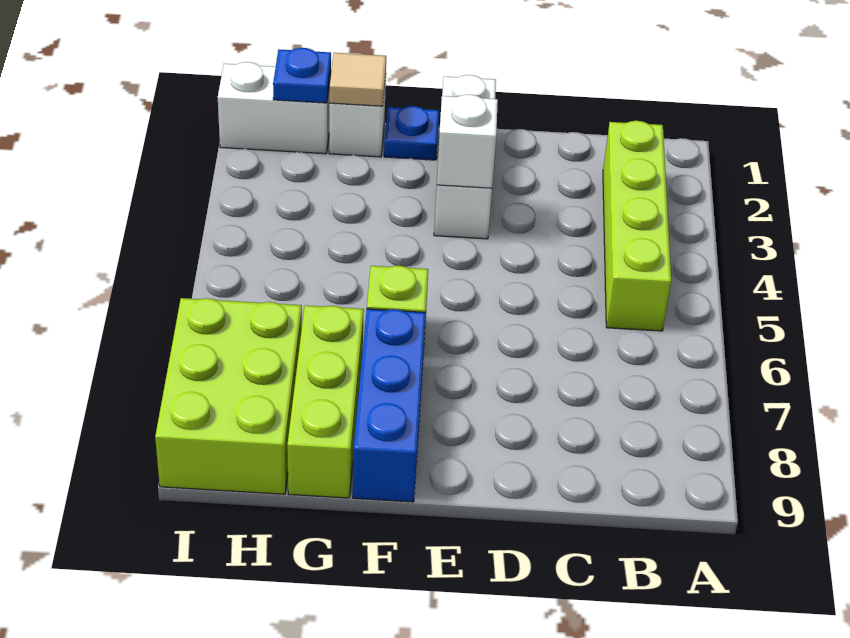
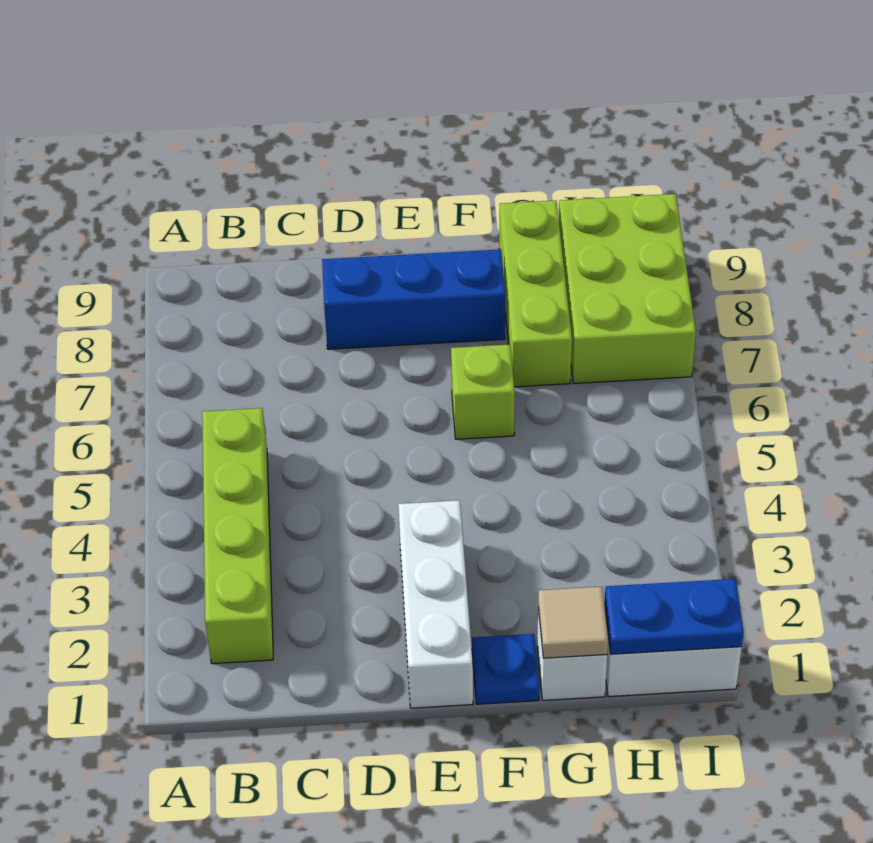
white brick E3 level 2 -> none
blue brick F7:F9 level 1 -> blue brick D8:F8 level 1
blue plate H1 level 2 -> blue plate H1:I1 level 2

